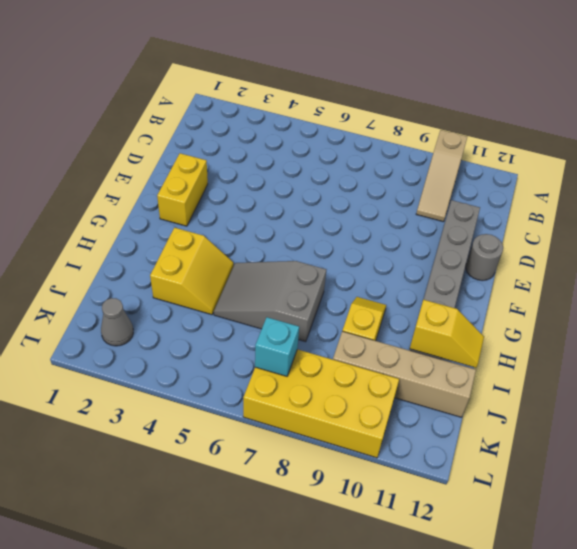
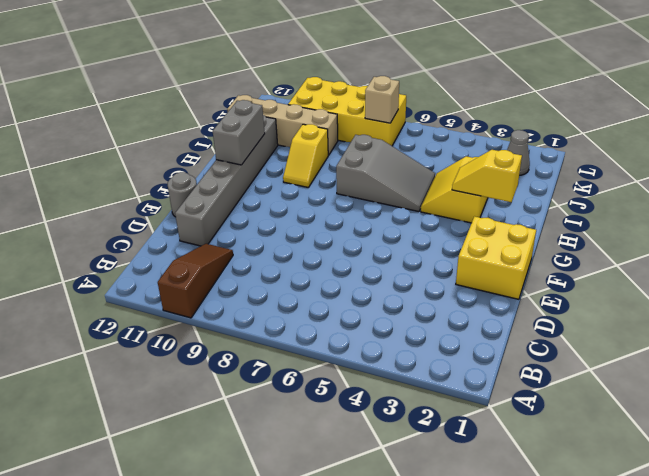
tan slope A10:C10 level 1 top A -> brown slope A10:C10 level 1 top A
yellow brick E2:F2 level 1 -> yellow brick E1:F2 level 1
none -> grey brick G11:H11 level 2
yellow slope I11:I12 level 2 top 11 -> yellow slope H2:H3 level 2 top 2
cyan brick K7 level 2 -> tan brick K7 level 2

